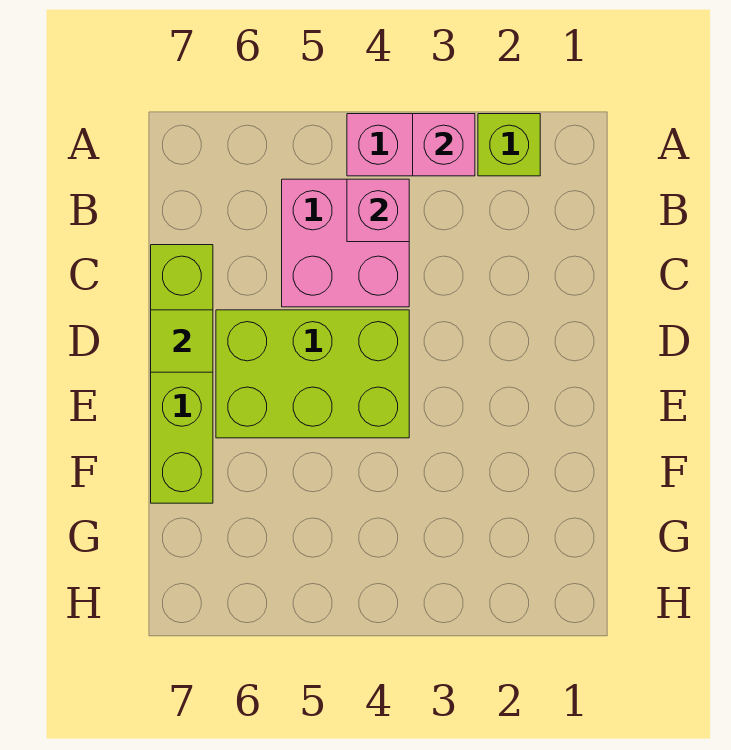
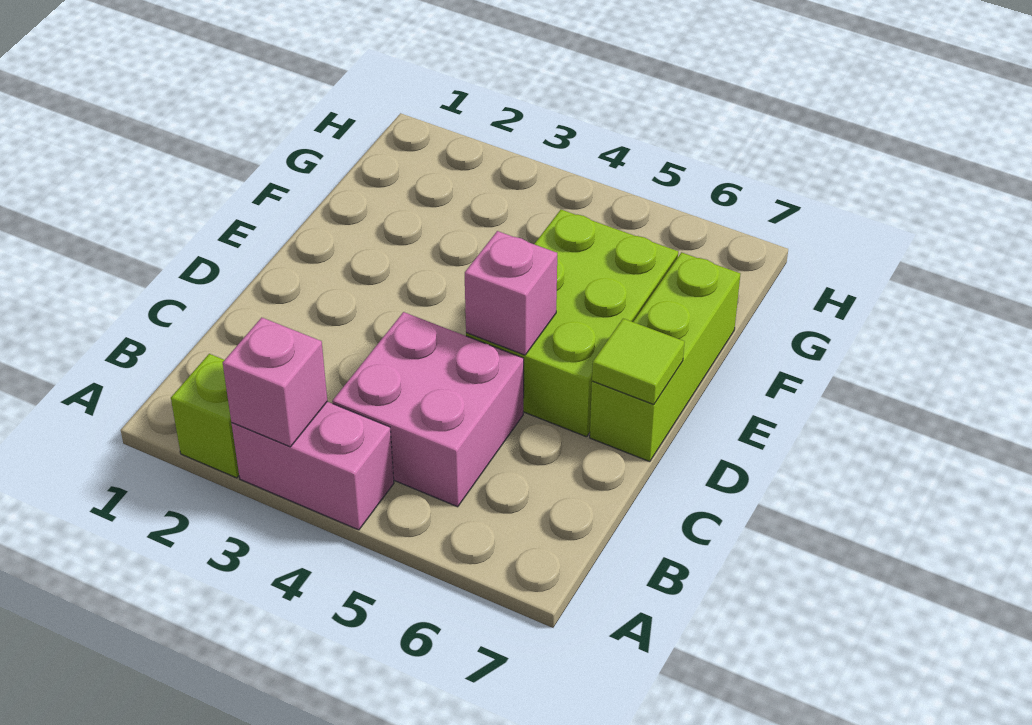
pink brick B4 level 2 -> pink brick D5 level 2
lime brick C7:F7 level 1 -> lime brick D7:F7 level 1
lime brick D4:E6 level 1 -> lime brick D5:F6 level 1

